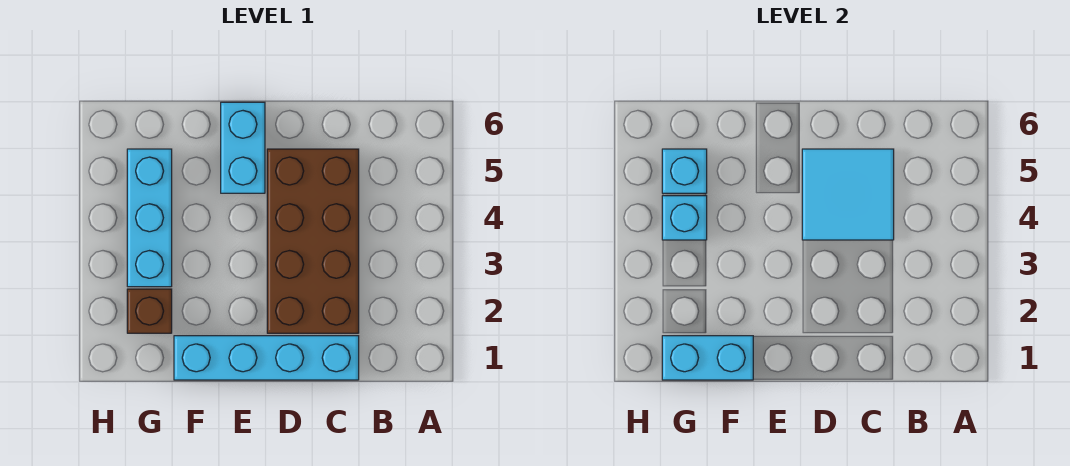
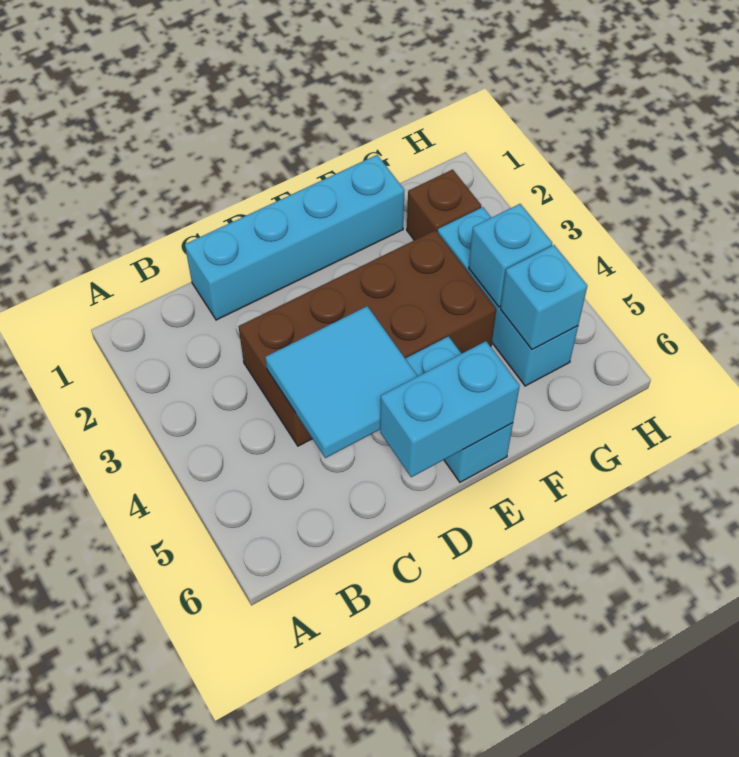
brown brick C2:D5 level 1 -> brown brick C3:F4 level 1
cyan brick F1:G1 level 2 -> cyan brick D6:E6 level 2

